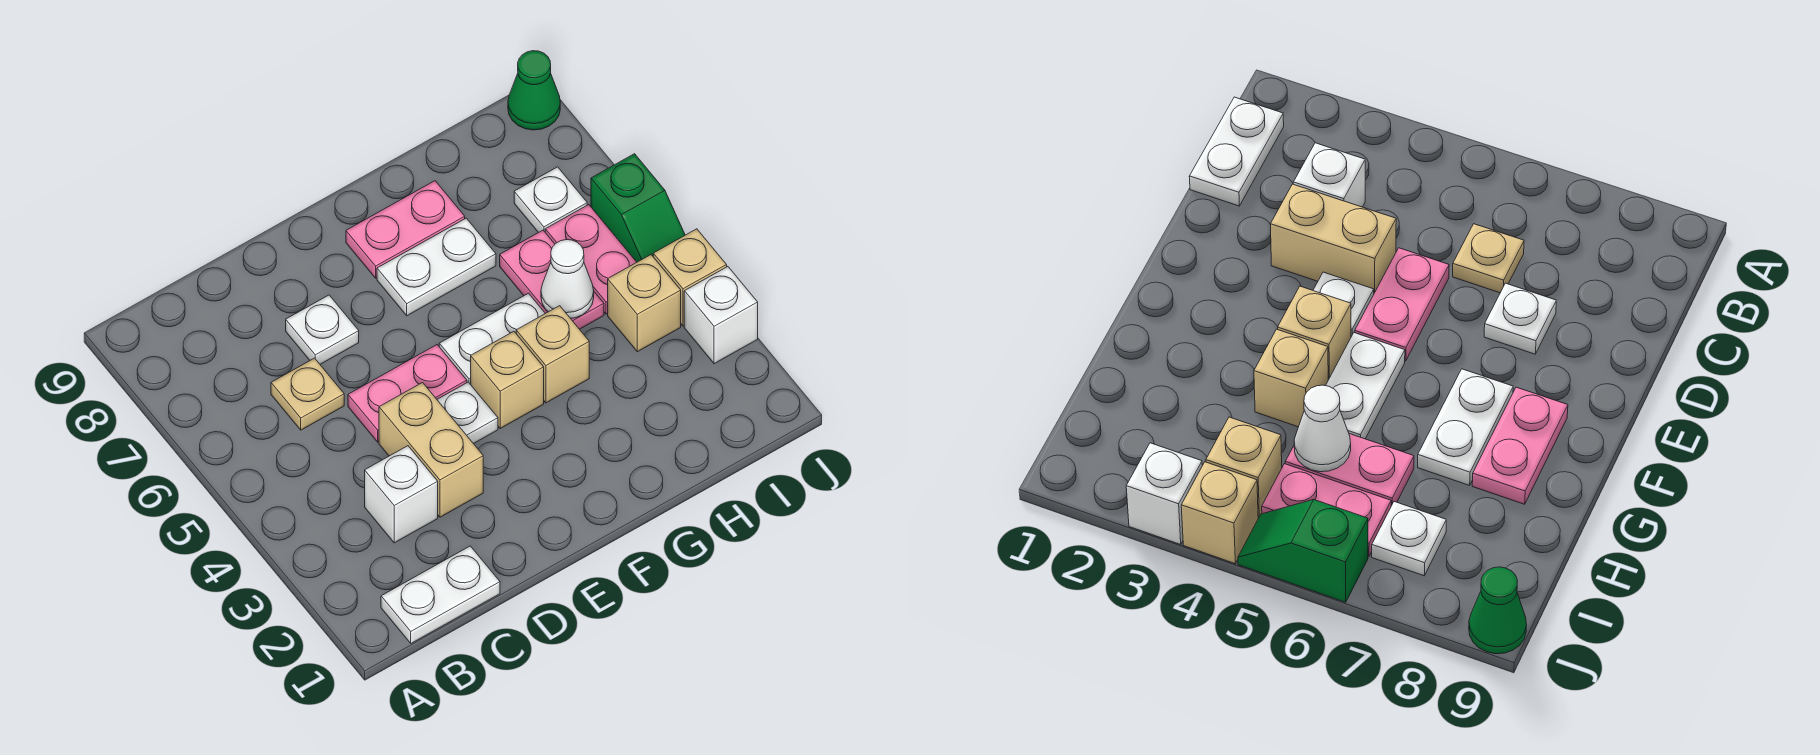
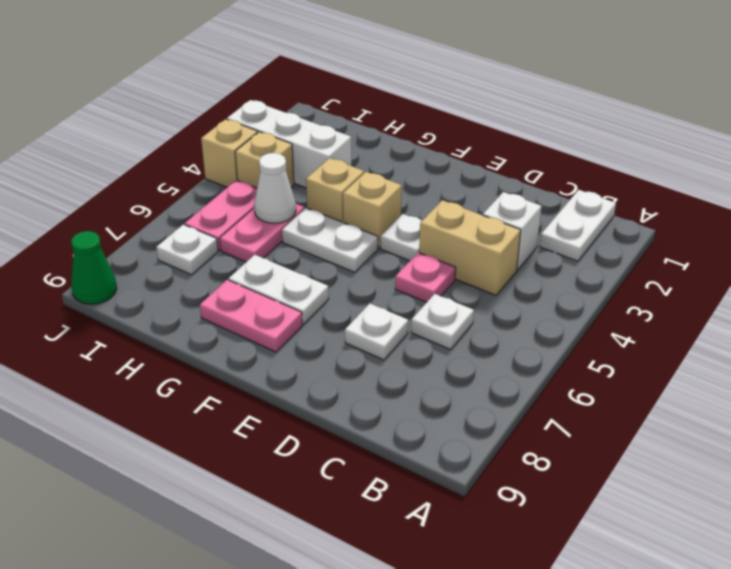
white plate B1:C1 level 1 -> white plate B1:B2 level 1
tan plate C6 level 1 -> white plate C6 level 1
tan brick D3:D4 level 1 -> tan brick C4:D4 level 1
pink plate D5:E5 level 1 -> pink plate D5 level 1
white brick J3 level 1 -> white brick H3:J3 level 1
green slope J5:J6 level 1 top 6 -> none

